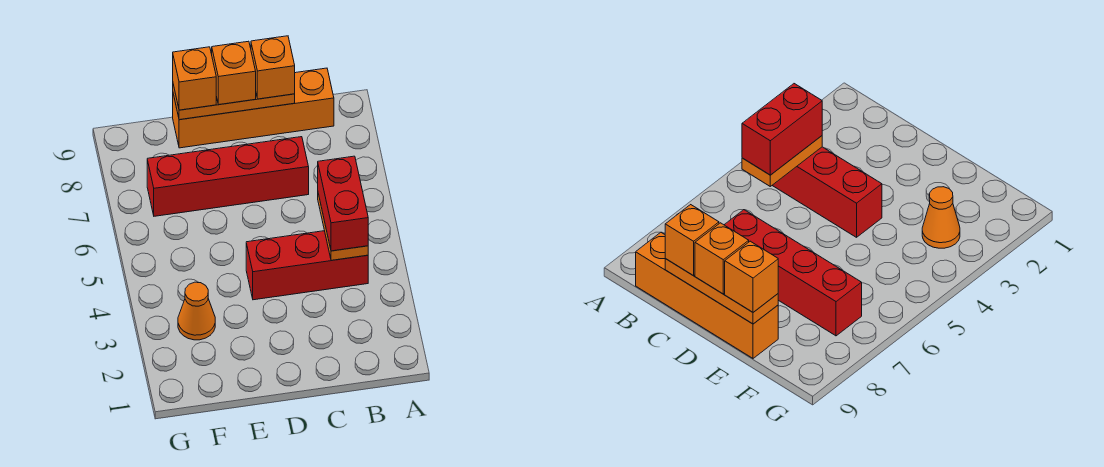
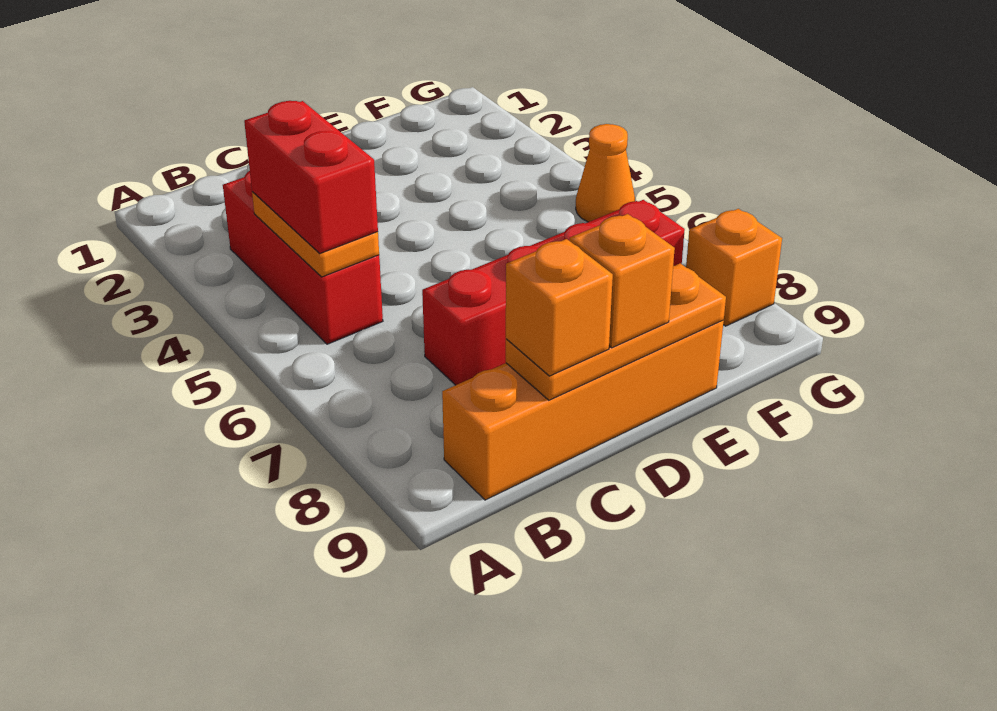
red brick B4:D4 level 1 -> red brick B3:B5 level 1
orange brick E9 level 3 -> orange brick G8 level 1
orange cone F3 level 1 -> orange cone G5 level 1

